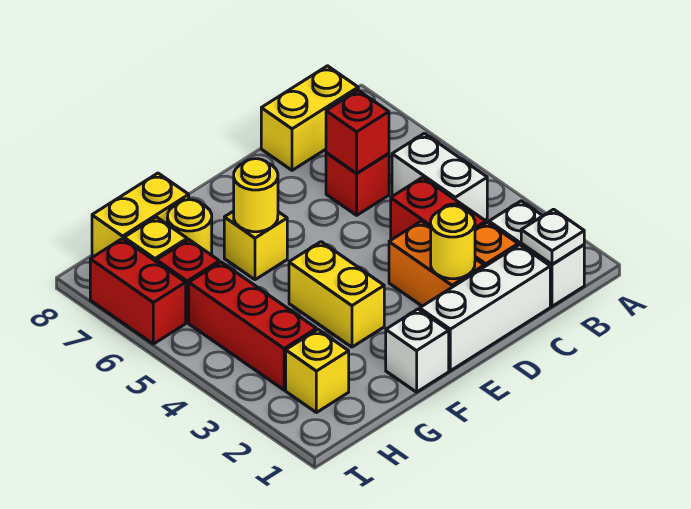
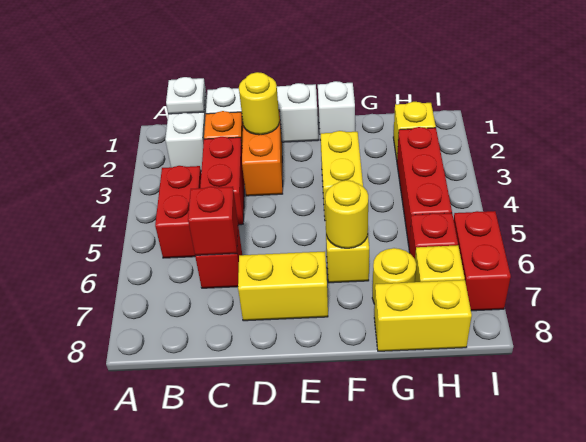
white brick B4:B5 level 1 -> red brick B4:B5 level 1
yellow brick B8:C8 level 1 -> yellow brick D7:E7 level 1

